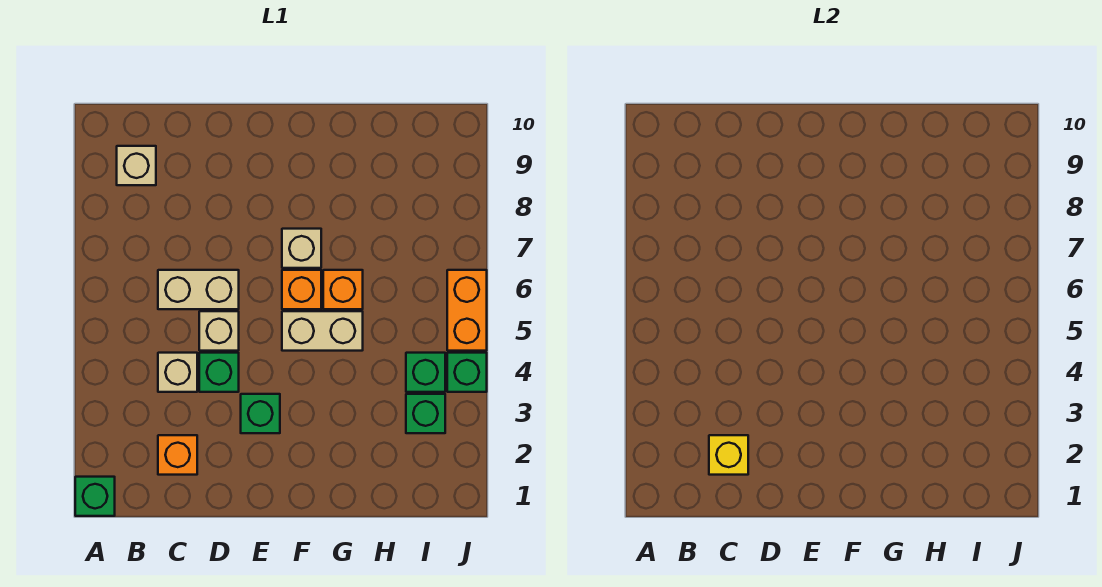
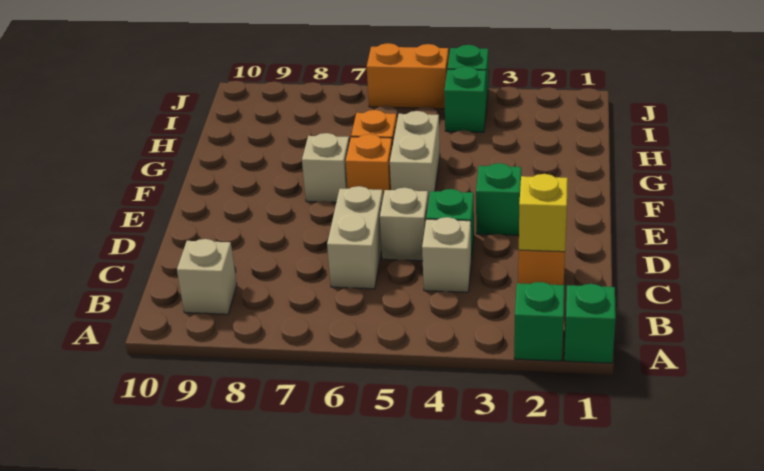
green brick I3 level 1 -> green brick A2 level 1

